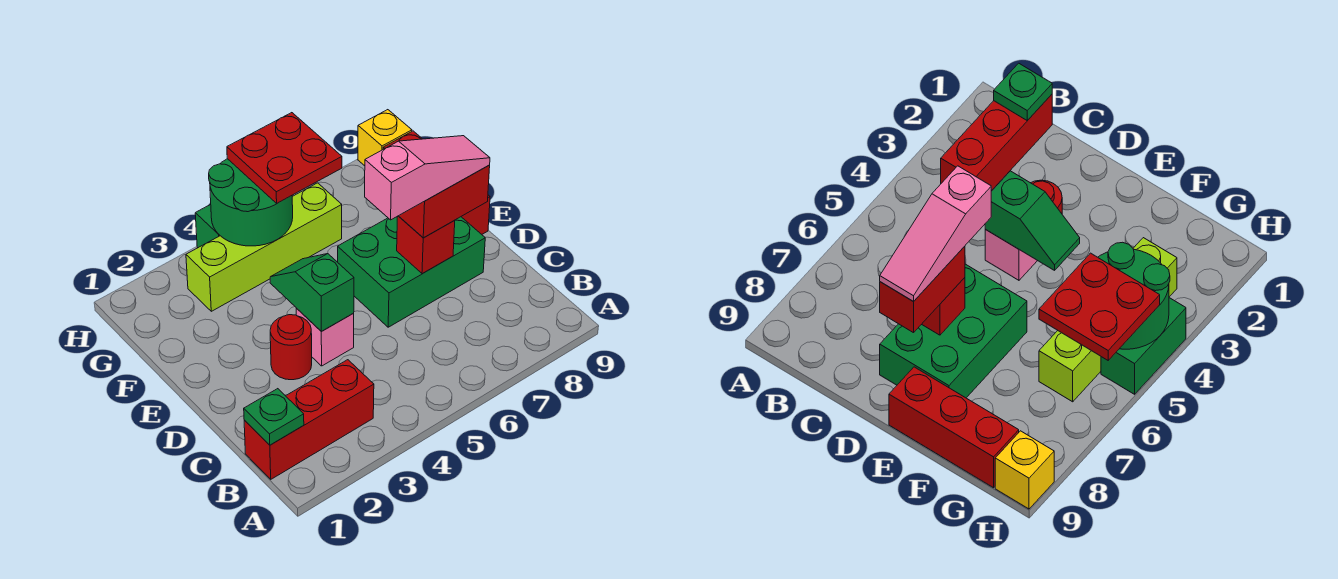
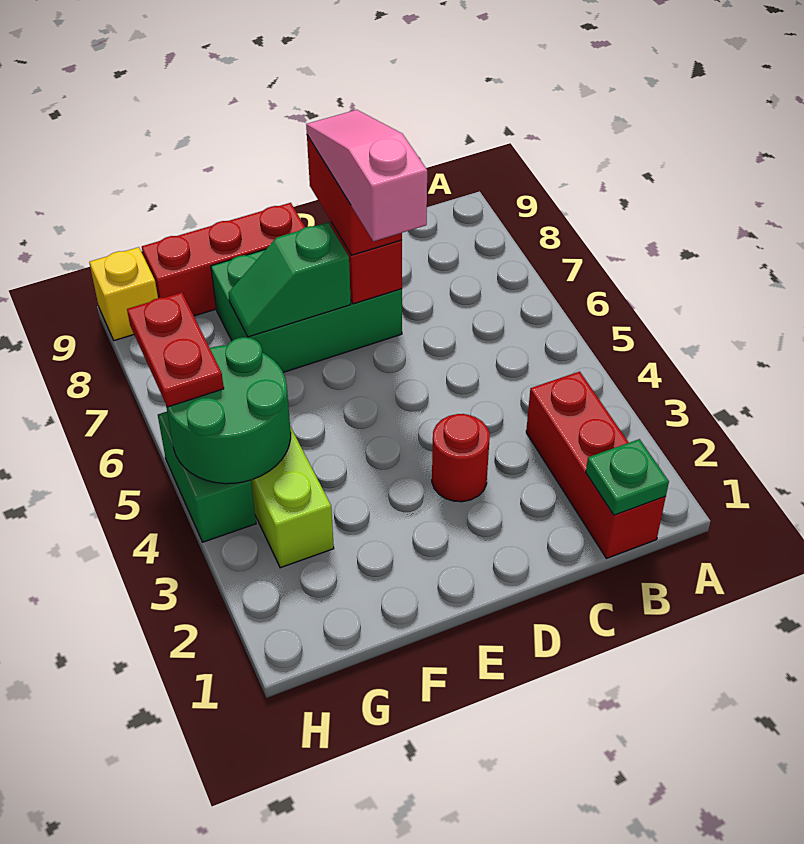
pink brick D4 level 1 -> none
green slope D4:E4 level 2 top D -> green slope E7:F7 level 2 top E
green brick D6:E8 level 1 -> green brick D7:F8 level 1
red plate G5:H6 level 3 -> red plate H5:H6 level 3

